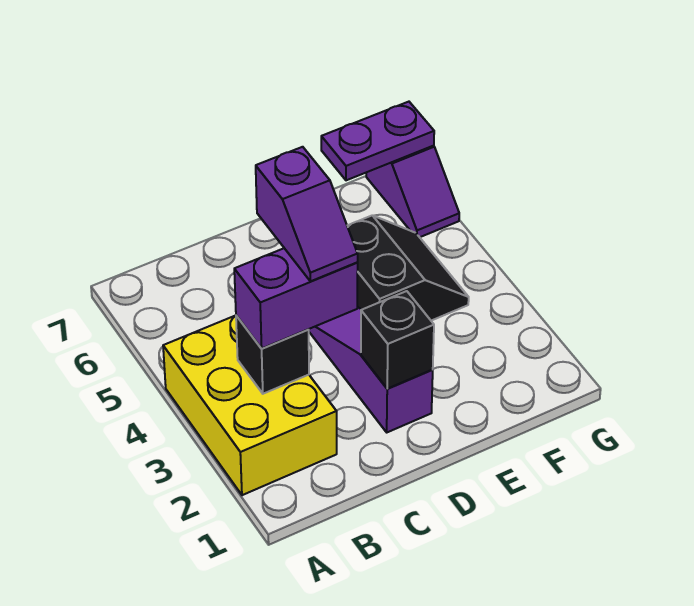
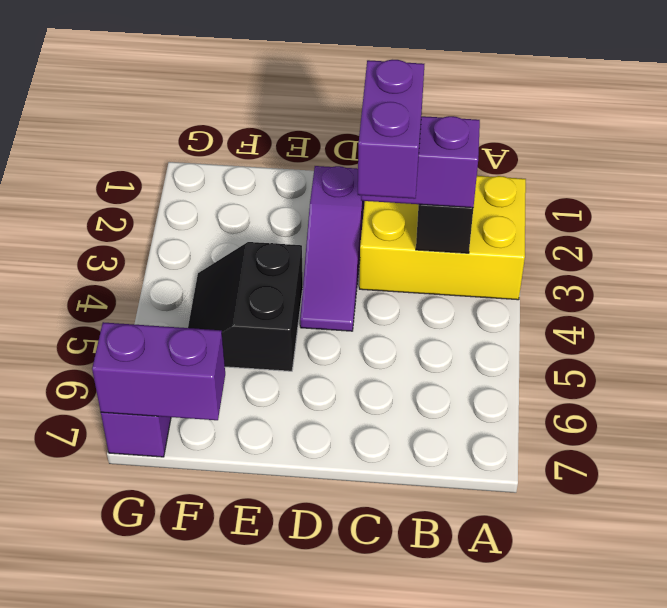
yellow brick A2:B4 level 1 -> yellow brick A2:C3 level 1
purple slope C3:C4 level 4 top 4 -> purple brick C3:C4 level 4
black brick D2 level 2 -> none
purple plate F7:G7 level 2 -> purple brick F7:G7 level 2

